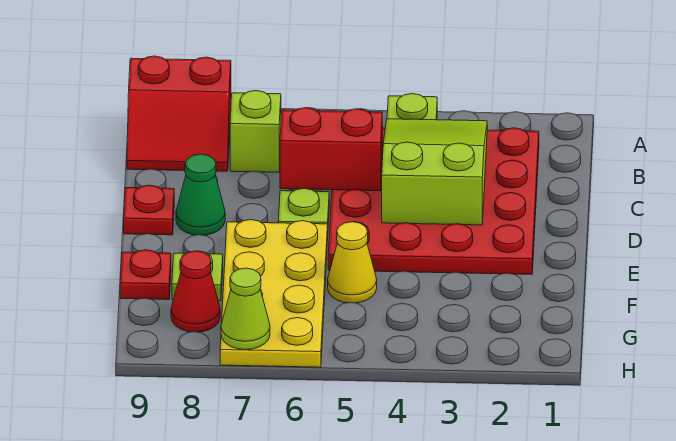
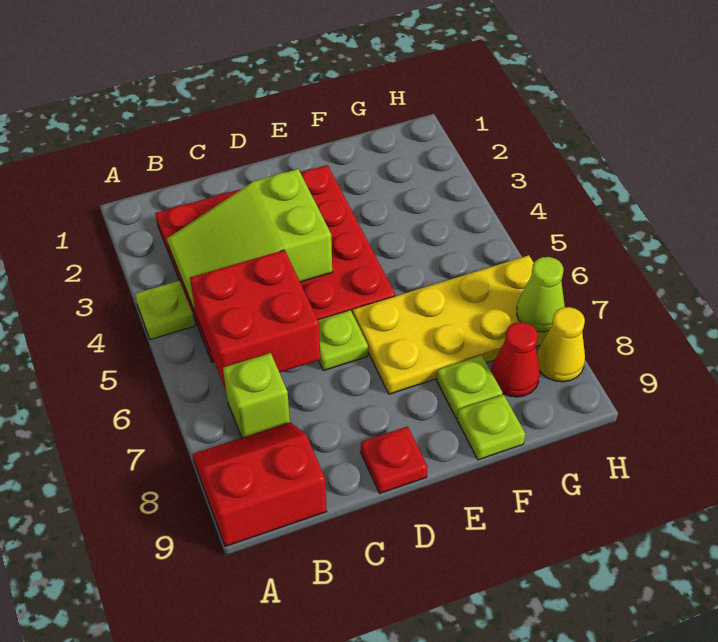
red slope A8:B9 level 1 top A -> red slope A8:B9 level 1 top 9
red brick C5:C6 level 2 -> red brick B5:C6 level 2
green cone D8 level 1 -> none
yellow cone F5 level 1 -> yellow cone H8 level 1
red plate F9 level 1 -> lime plate F9 level 1

